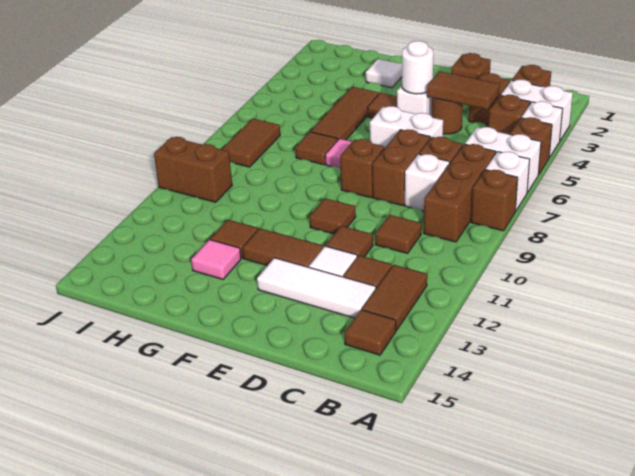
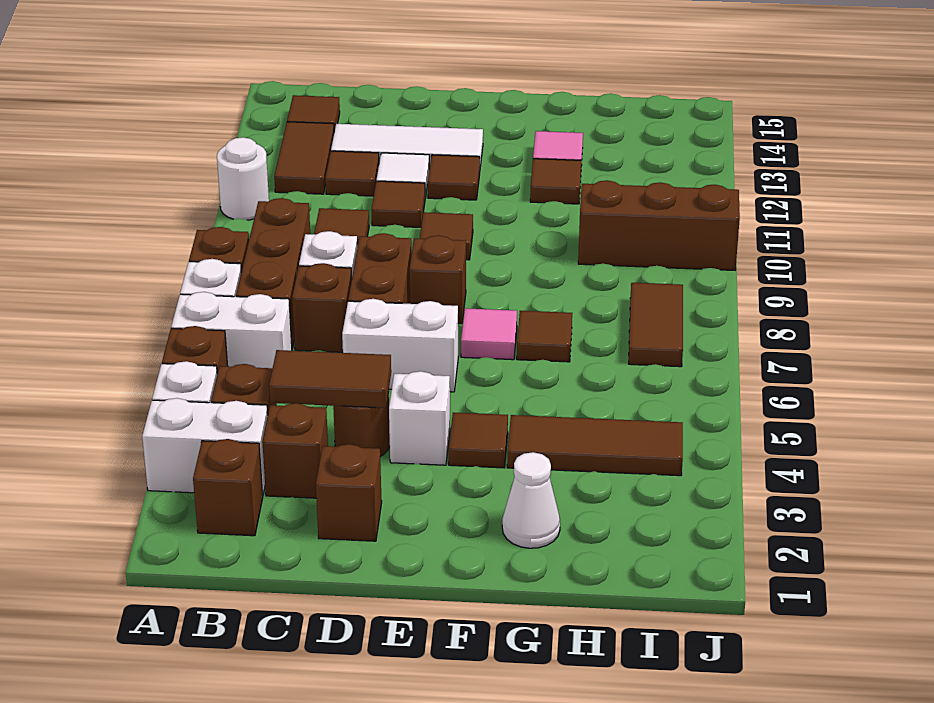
white round brick E4 level 2 -> white round brick A11 level 1
brown tile E12:F12 level 1 -> brown tile E12 level 1
white tile G2 level 1 -> white cone G2 level 1
brown tile G4:G6 level 1 -> brown tile G4:I4 level 1
brown brick I10:J10 level 1 -> brown brick H10:J10 level 1

